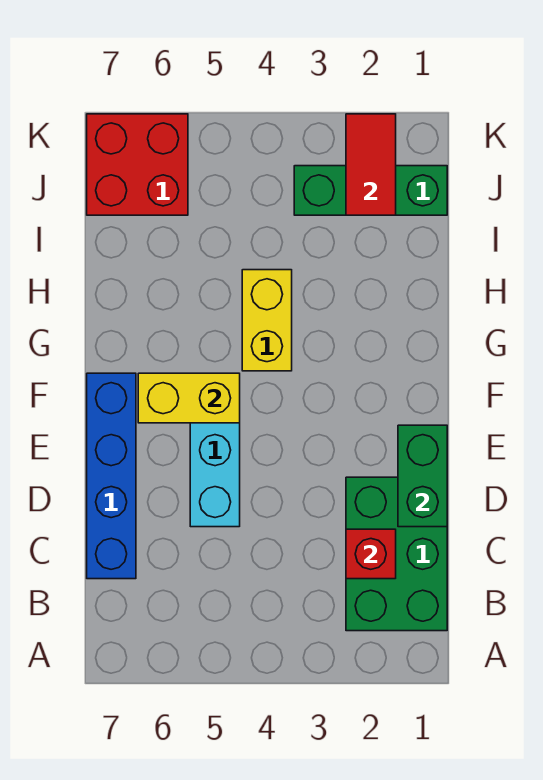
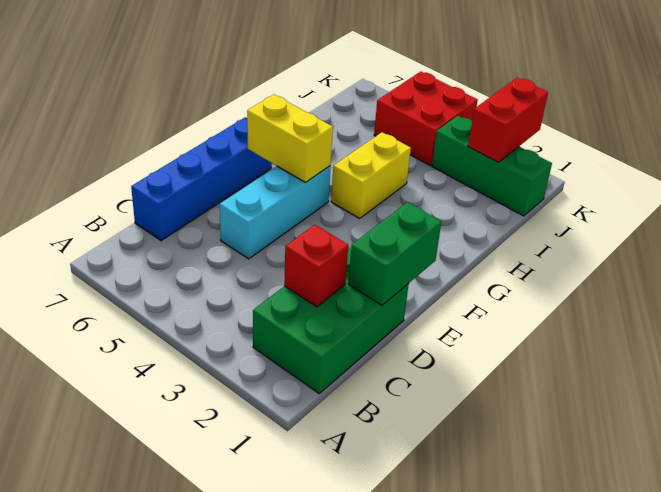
red tile J2:K2 level 2 -> red brick J2:K2 level 2
red brick J6:K7 level 1 -> red brick J4:K5 level 1

